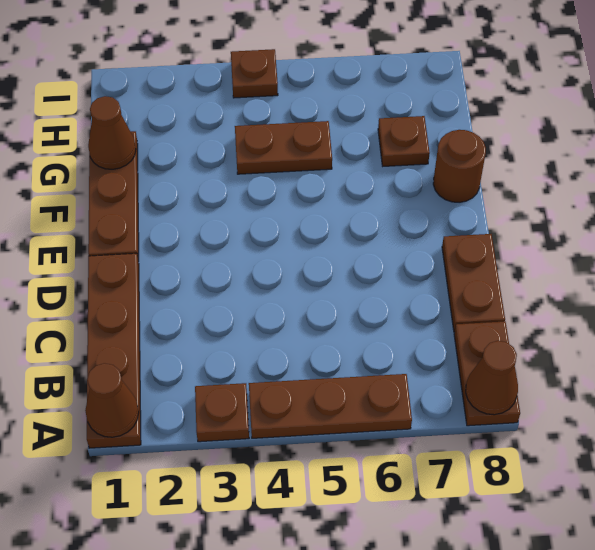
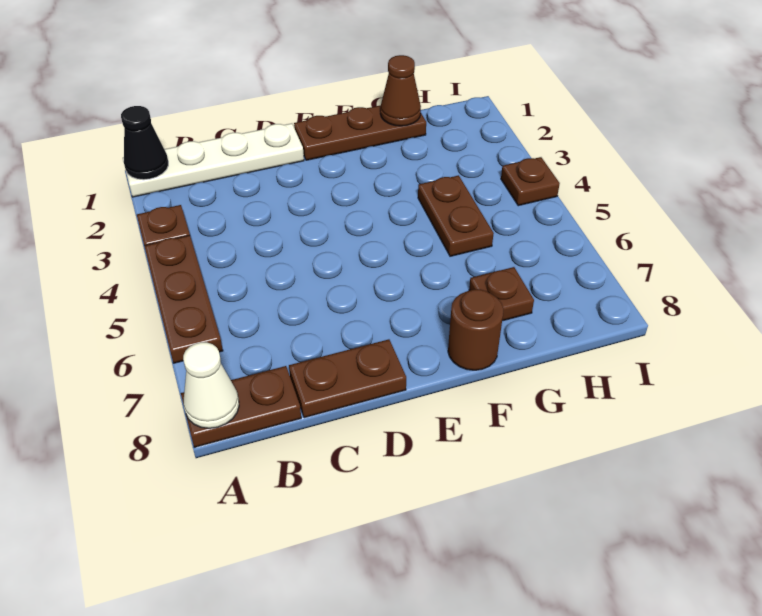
brown plate A1:D1 level 1 -> white plate A1:D1 level 1
brown cone A1 level 2 -> black cone A1 level 2
brown cone A8 level 2 -> white cone A8 level 2

